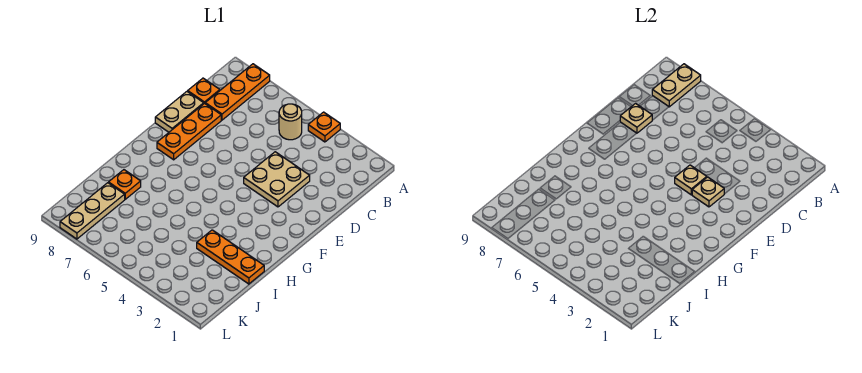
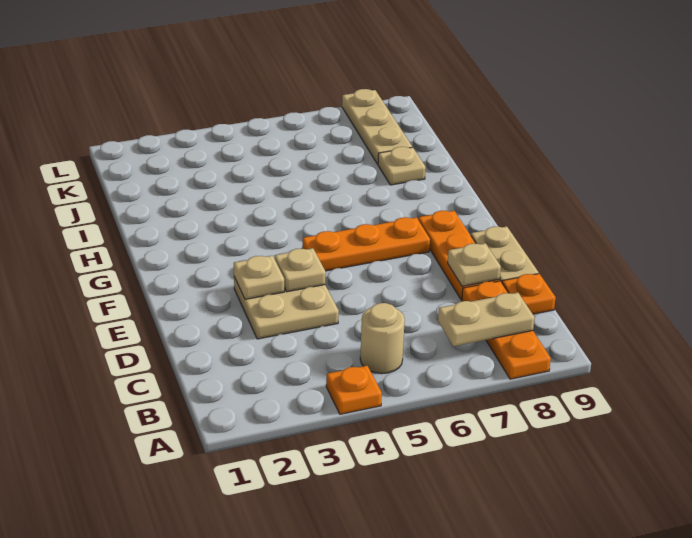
tan plate A8:B8 level 2 -> tan plate B7:B8 level 2
orange plate I1:I3 level 1 -> orange plate F5:F7 level 1
orange plate I8 level 1 -> tan plate I8 level 1

